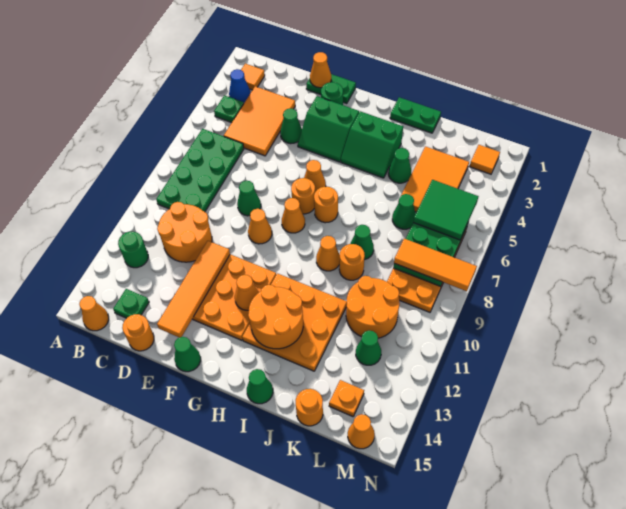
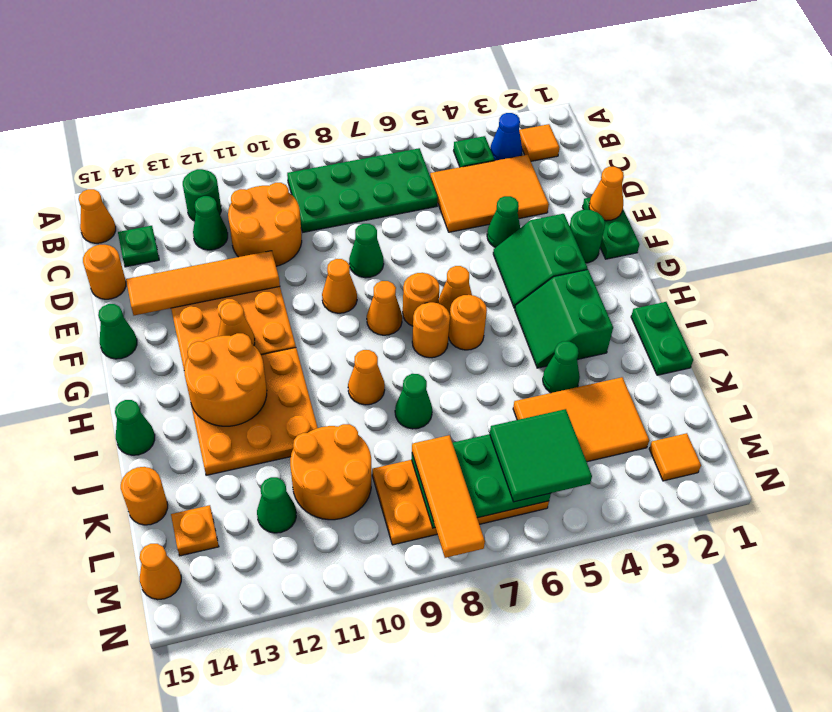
orange round brick J9 level 1 -> orange round brick H6 level 1
green cone K6 level 1 -> green cone C12 level 1

